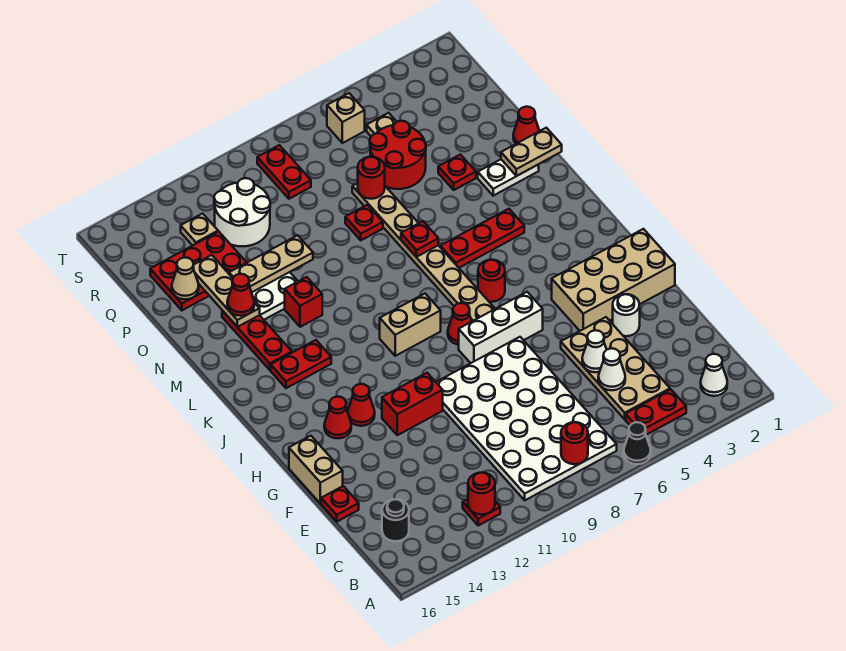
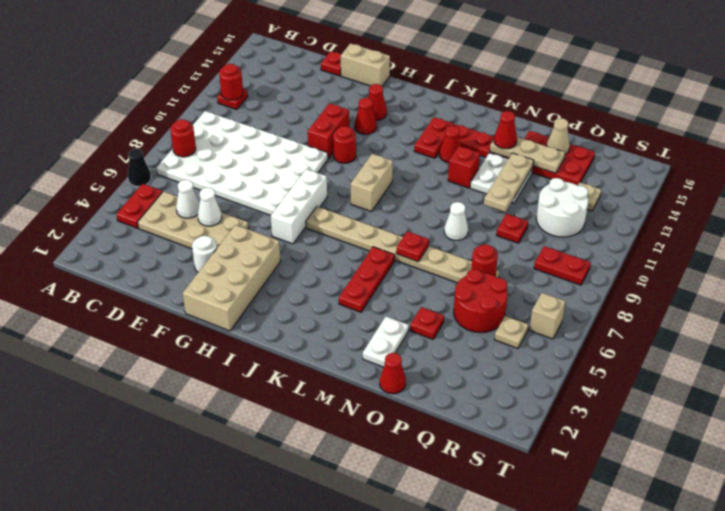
white cone B2 level 1 -> white cone N9 level 1
black round brick C15 level 1 -> none
red cone I8 level 1 -> red cone L13 level 1
red round brick J6 level 1 -> red round brick H11 level 1
tan plate N1:N2 level 2 -> none
red plate O8 level 1 -> red plate P10 level 1
red plate P13:Q15 level 1 -> red plate O14:Q15 level 1

